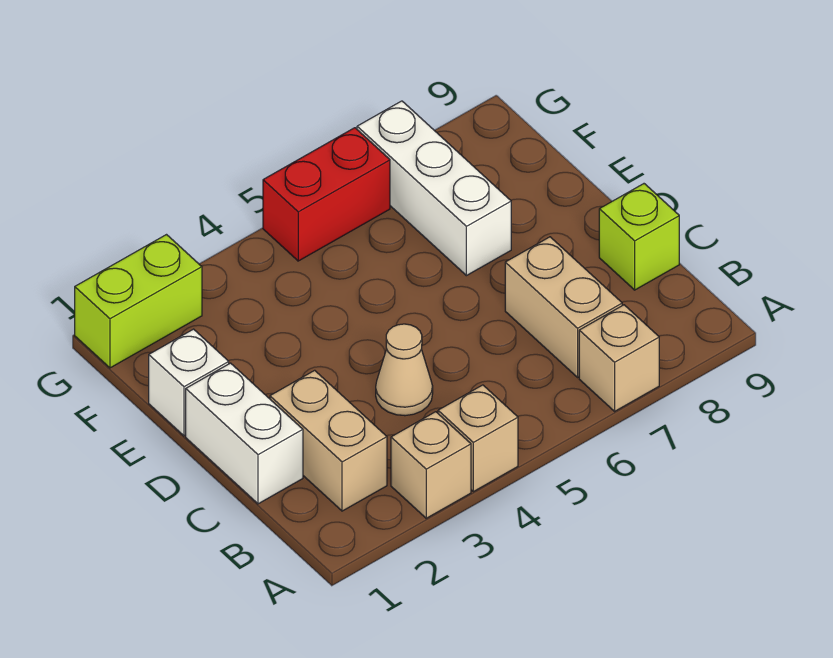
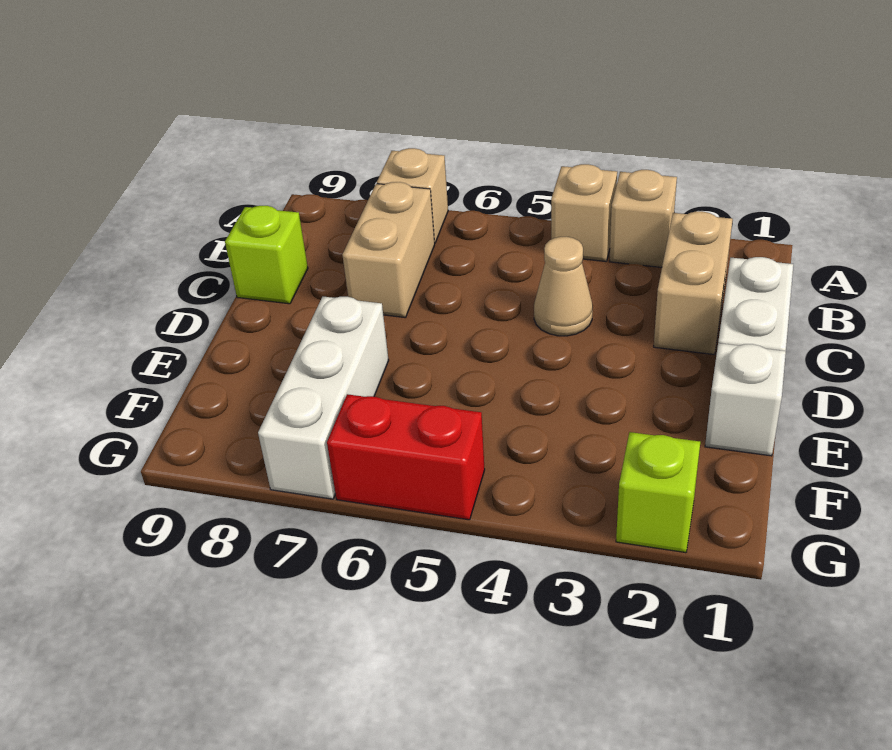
lime brick G1:G2 level 1 -> lime brick G2 level 1

